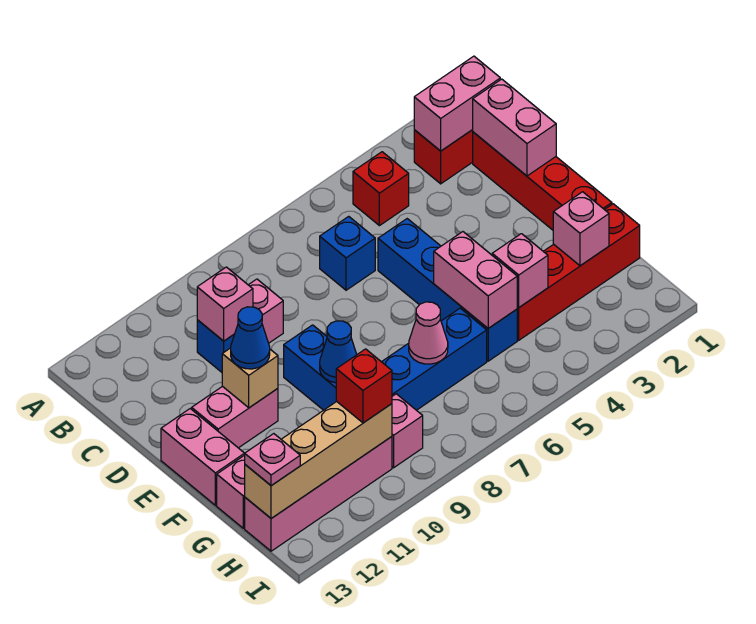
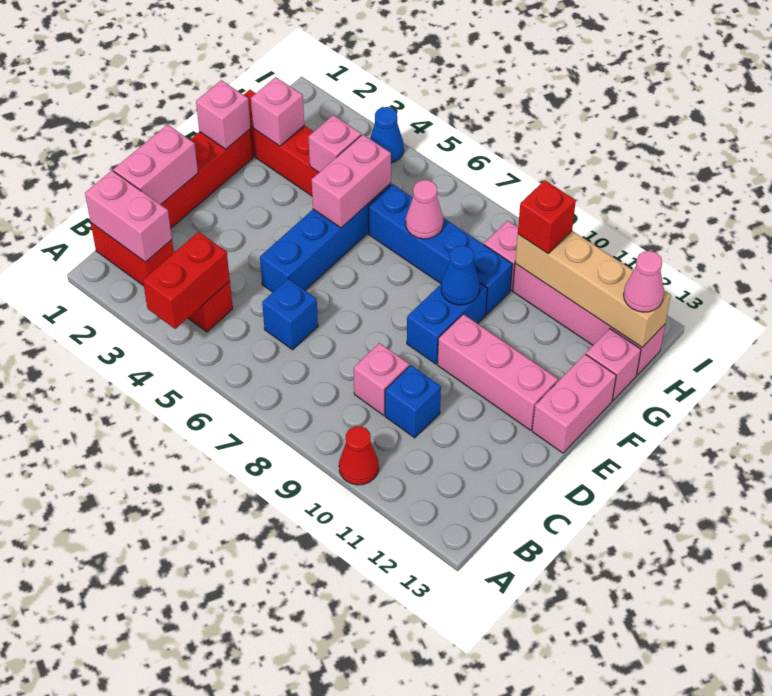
none -> red brick A4:B4 level 2
none -> red cone A10 level 1
pink brick C10 level 2 -> pink brick F1 level 2
pink brick E11:E12 level 1 -> pink brick E10:E12 level 1
tan brick E11 level 2 -> none
blue cone E11 level 3 -> blue cone I4 level 1
pink plate H13 level 3 -> pink cone H13 level 3

